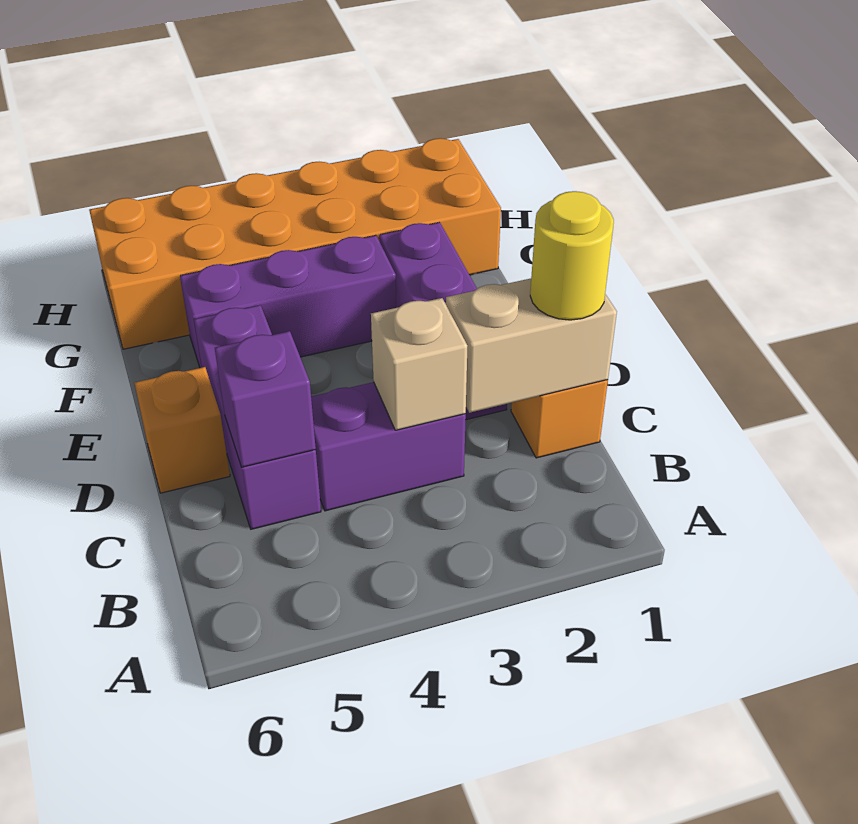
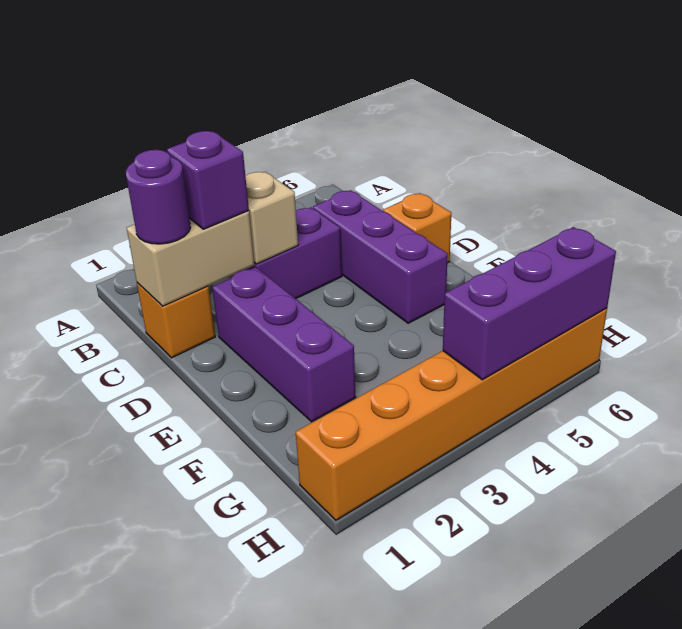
yellow round brick C1 level 3 -> purple round brick C1 level 3
purple brick C5 level 2 -> purple brick C2 level 3
purple brick F3:F5 level 1 -> purple brick H4:H6 level 2
orange brick G1:H6 level 1 -> orange brick H1:H6 level 1

